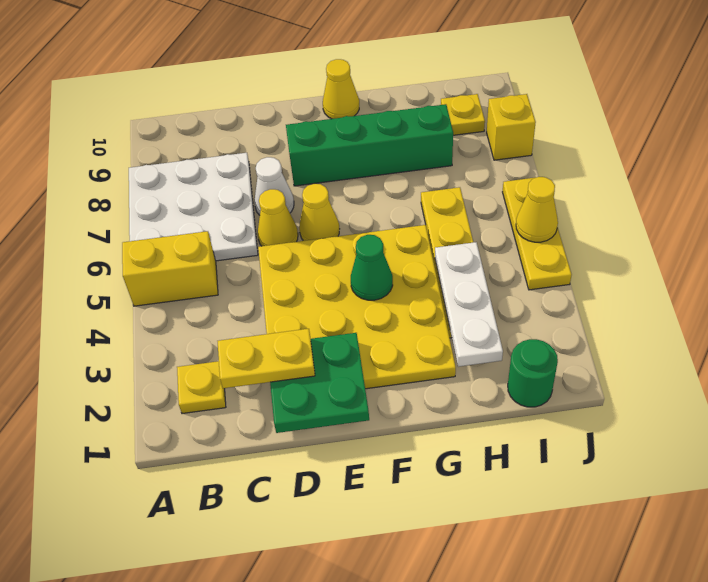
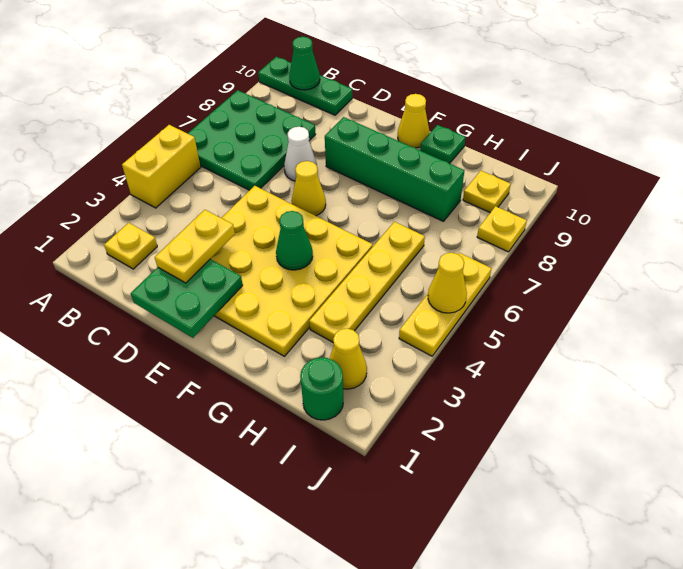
yellow brick A5:B5 level 1 -> yellow brick A4:A5 level 1
white plate A6:C8 level 1 -> green plate A6:C8 level 1
none -> green plate A10:C10 level 1
none -> green cone B10 level 2
yellow plate C2:D2 level 3 -> yellow plate D2:D3 level 3
yellow cone D6 level 1 -> yellow cone I2 level 1
none -> green plate G10 level 1
white plate H2:H4 level 2 -> none
yellow brick J8 level 1 -> yellow plate J8 level 1

